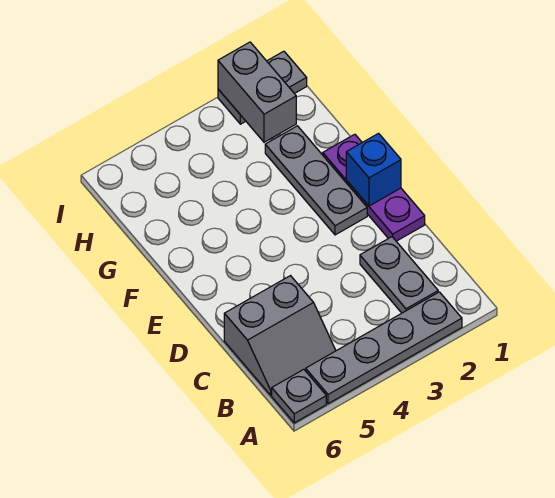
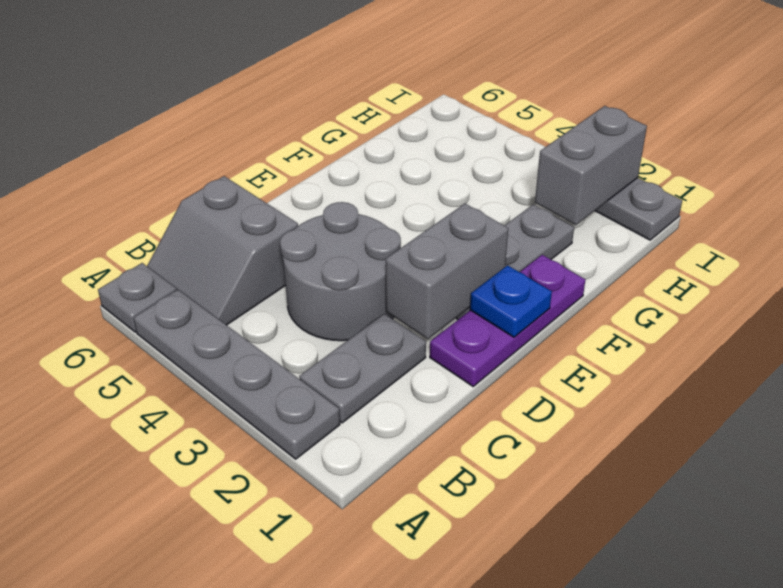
none -> grey round brick C3:D4 level 1
none -> grey brick D2:E2 level 2
blue brick E1 level 2 -> blue plate E1 level 2

